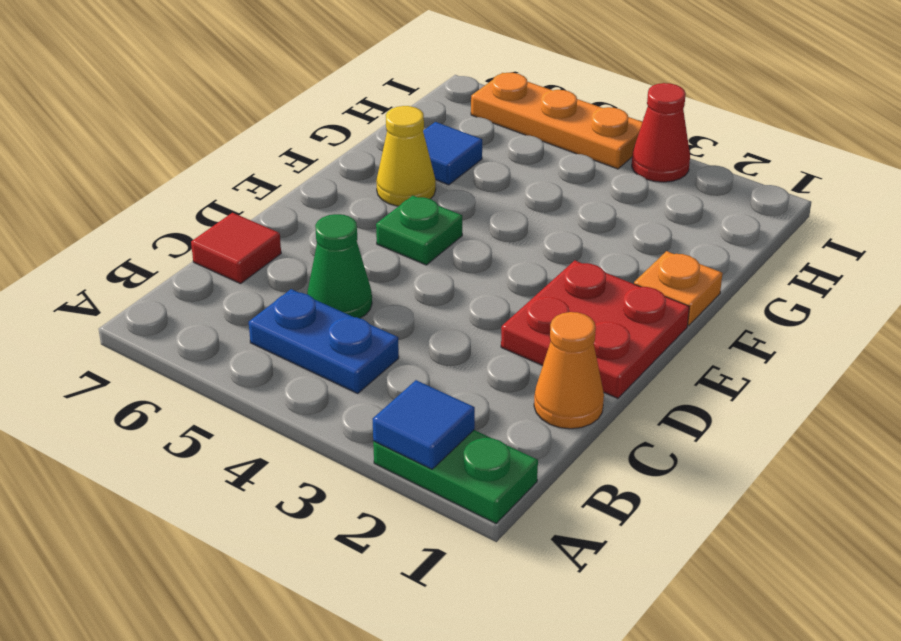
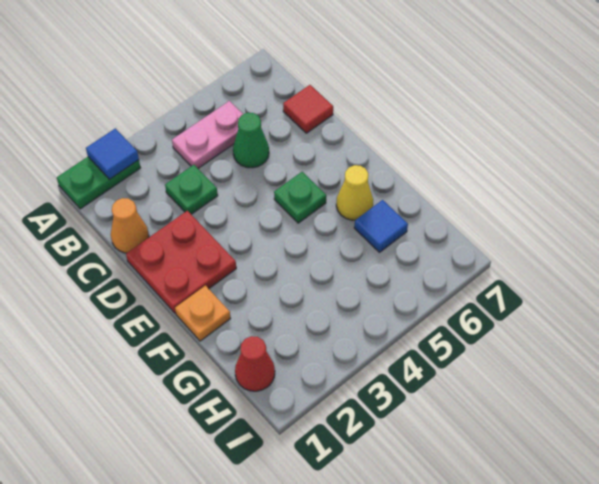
blue plate B4:B5 level 1 -> pink plate B4:B5 level 1
none -> green plate C3 level 1
red cone I3 level 1 -> red cone H1 level 1
orange plate I4:I6 level 1 -> none

